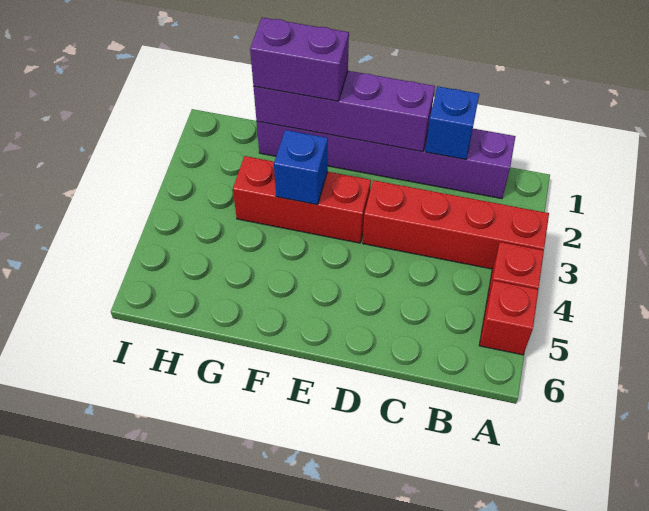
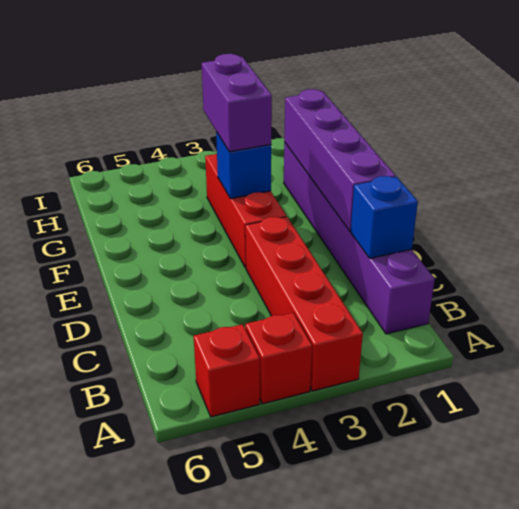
purple brick F1:G1 level 3 -> purple brick F3:G3 level 3

